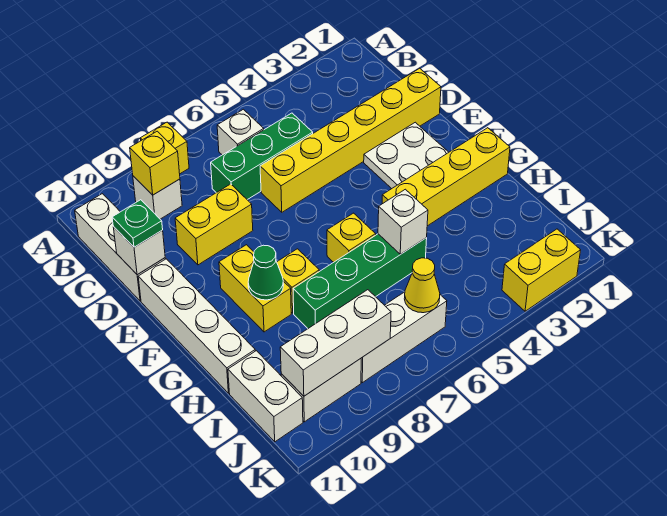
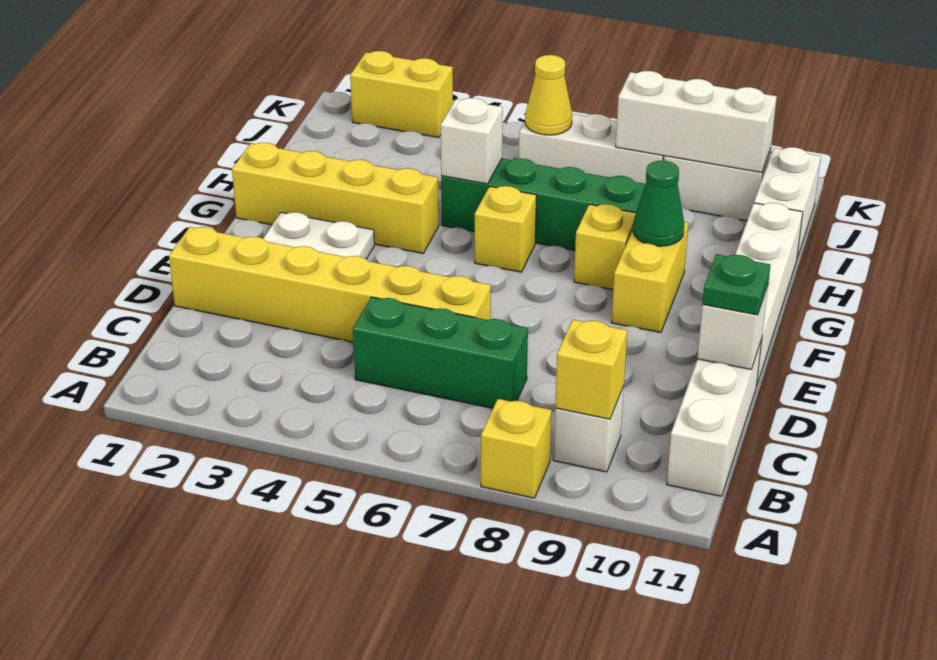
white brick B6 level 1 -> none
yellow brick D8:D9 level 1 -> none

